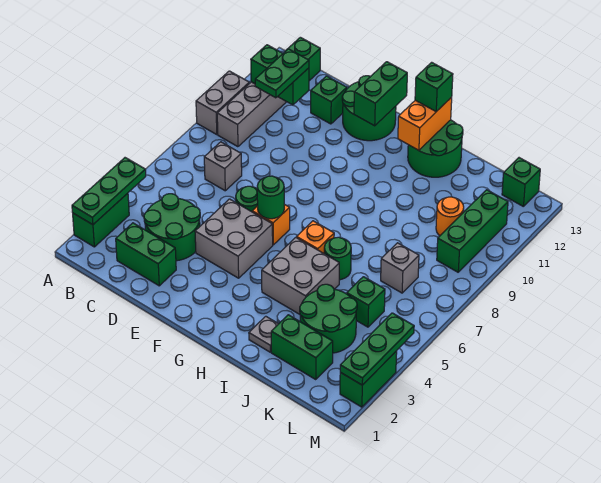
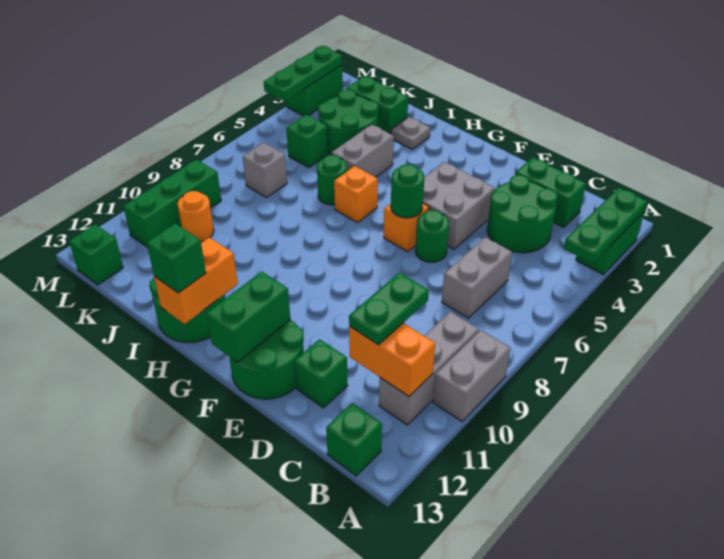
green brick B11:C11 level 2 -> orange brick B11:C11 level 2
grey brick C7 level 1 -> grey brick C6:C7 level 1
grey brick H4:I5 level 1 -> grey brick I4:I5 level 1

